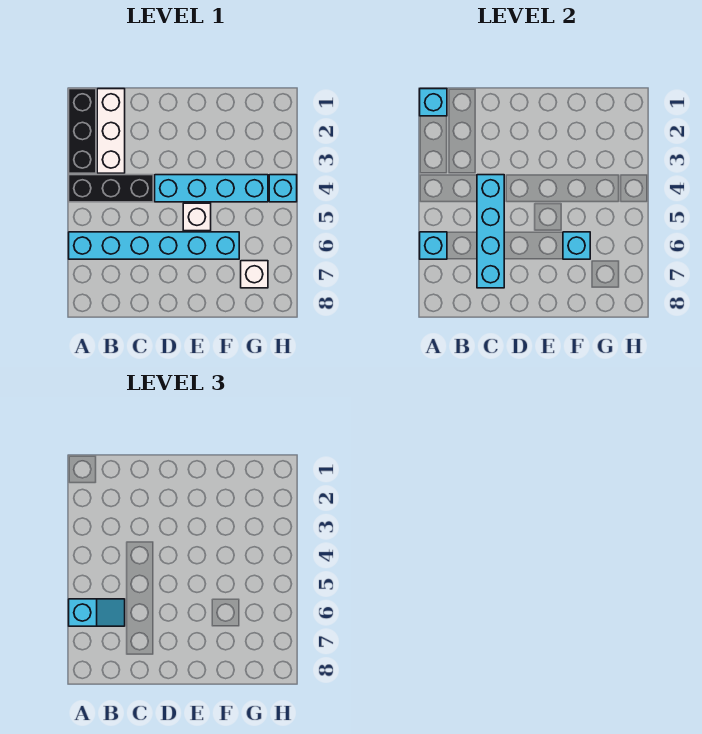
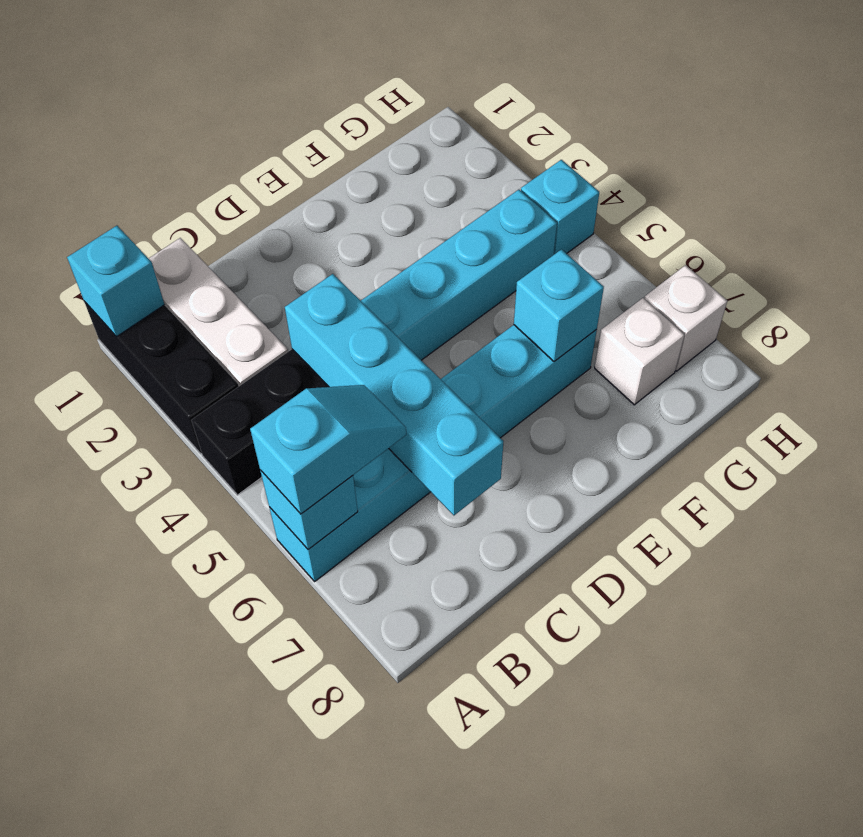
white brick E5 level 1 -> white brick H7 level 1

